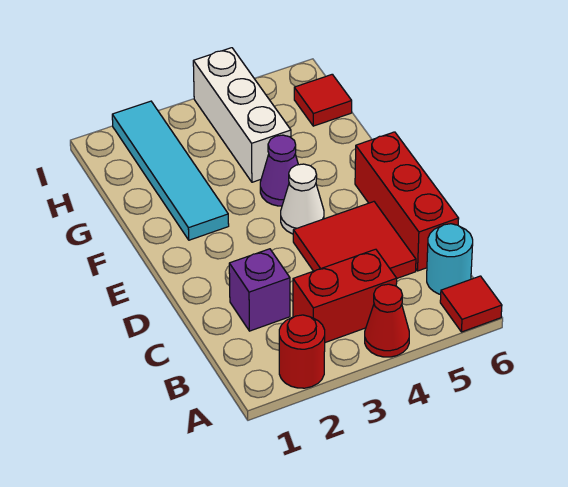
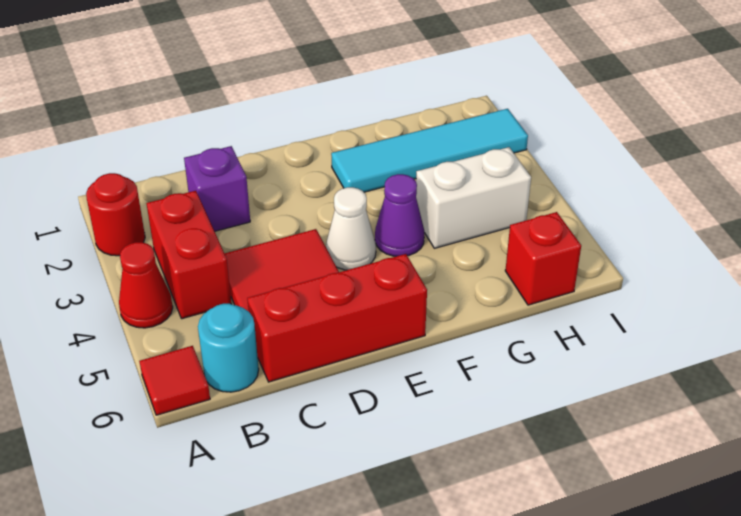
white brick G4:I4 level 1 -> white brick G4:H4 level 1
red tile H6 level 1 -> red brick H6 level 1

